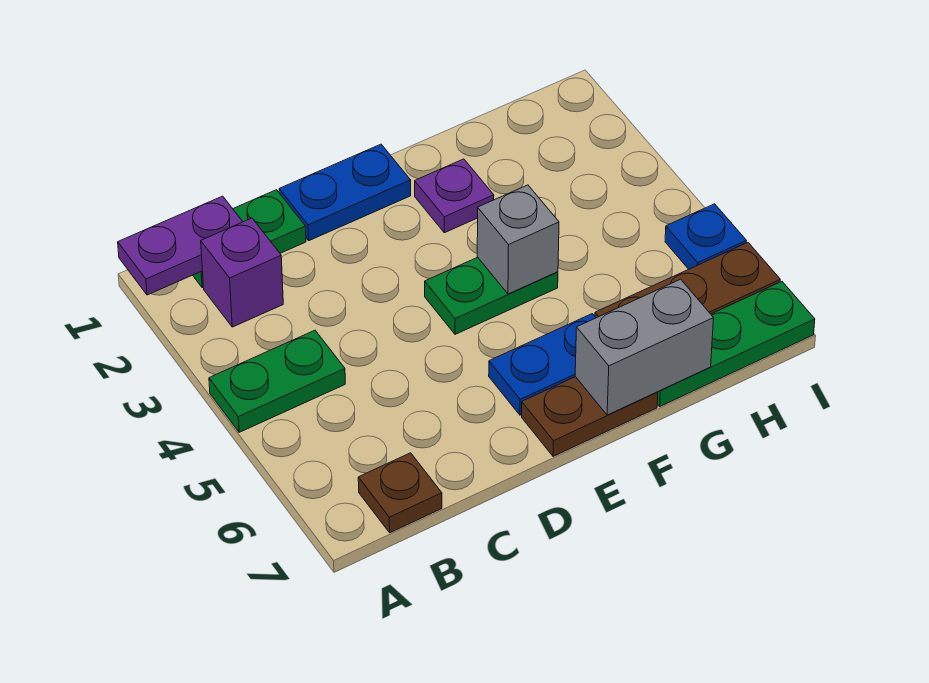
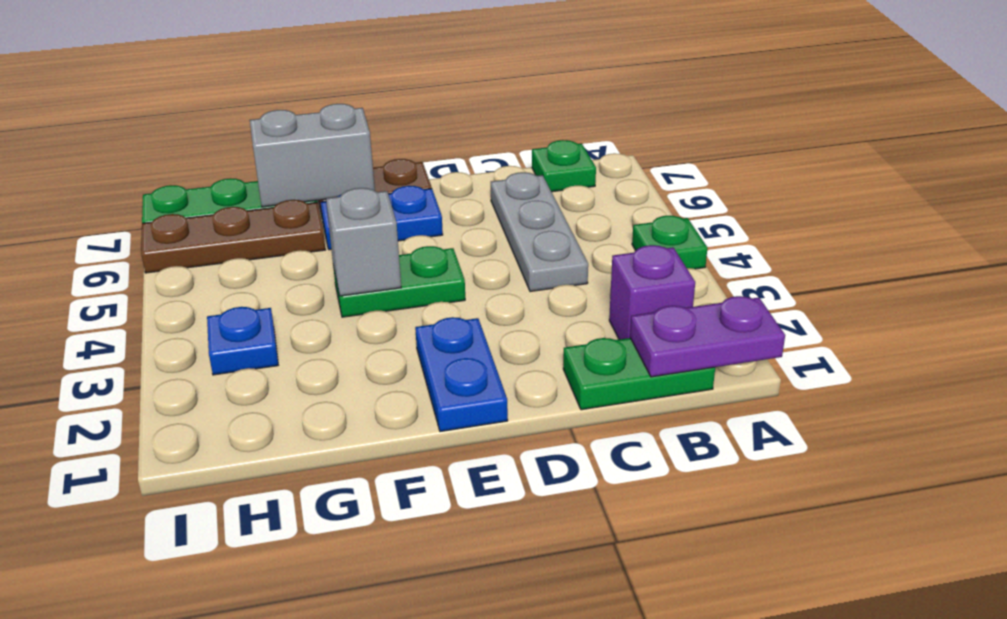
green plate A4:B4 level 1 -> green plate A4 level 1
brown plate B7 level 1 -> green plate B7 level 1
none -> grey plate C4:C6 level 1
blue plate D1:E1 level 1 -> blue plate E1:E2 level 1
purple plate F2 level 1 -> none
blue plate I5 level 1 -> blue plate H3 level 1

